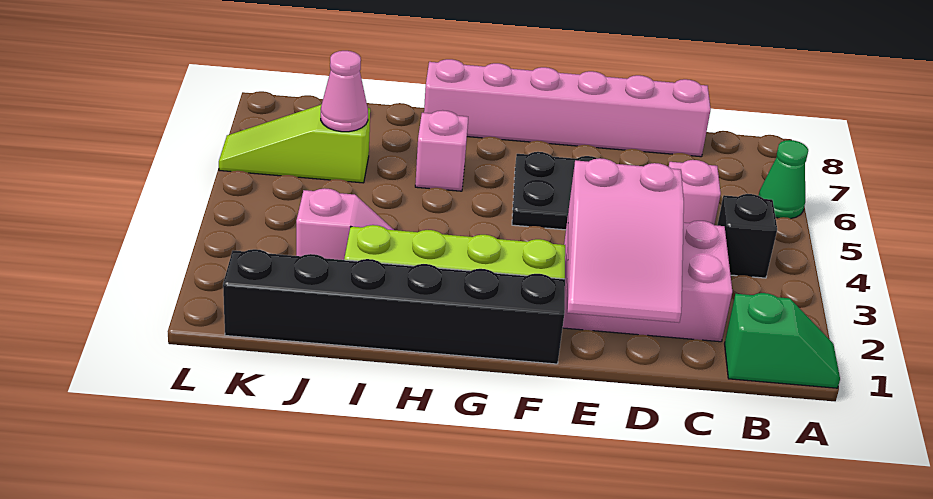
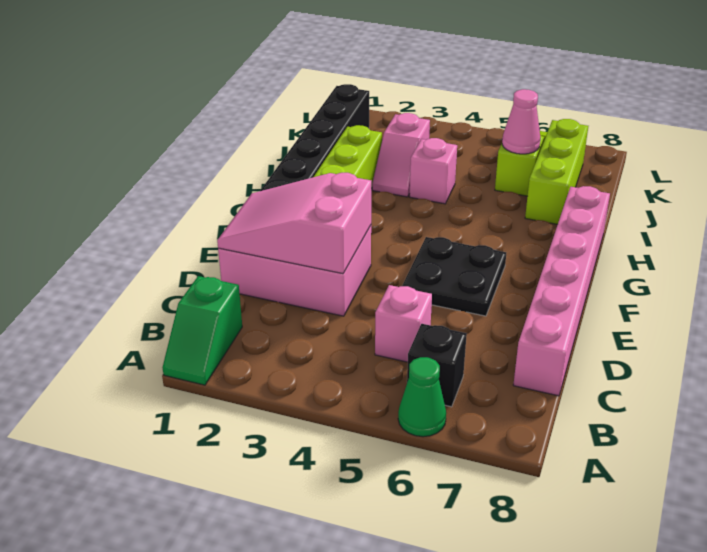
black brick B4 level 1 -> black brick B6 level 1
pink brick C2:E3 level 1 -> pink brick D1:E3 level 1
pink brick H6 level 1 -> pink brick I4 level 1
none -> lime brick I7:K7 level 1

